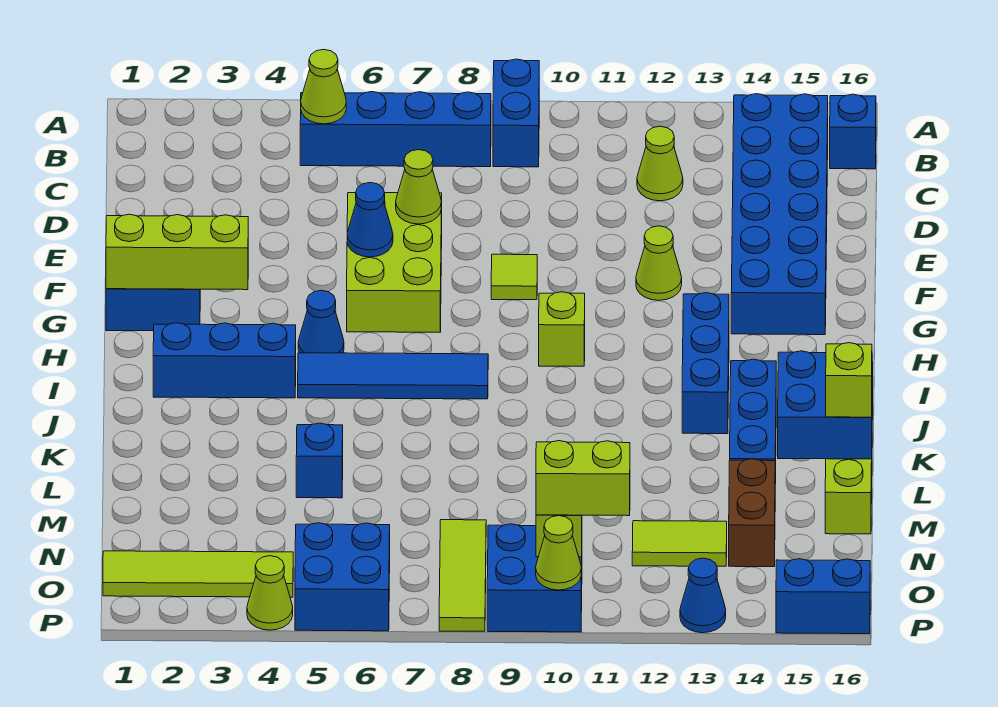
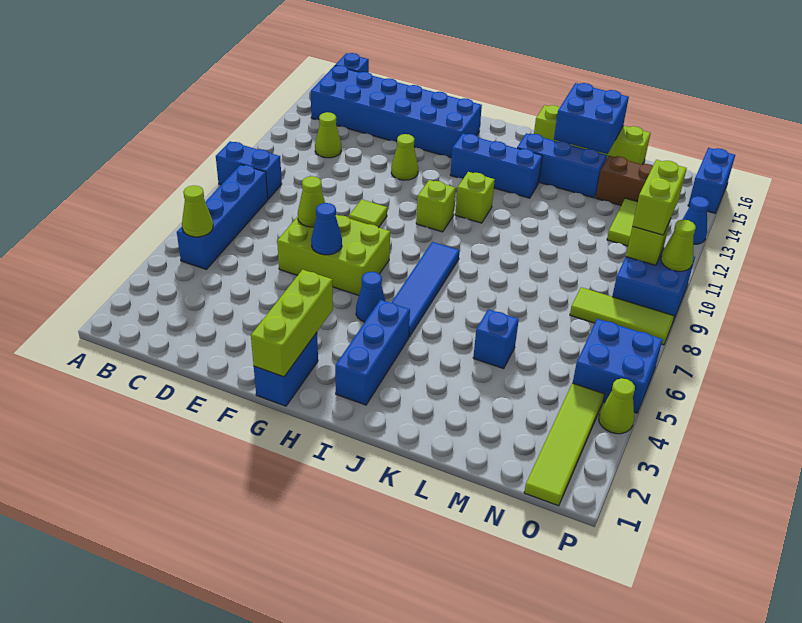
lime brick L16 level 3 -> lime brick I11 level 1

